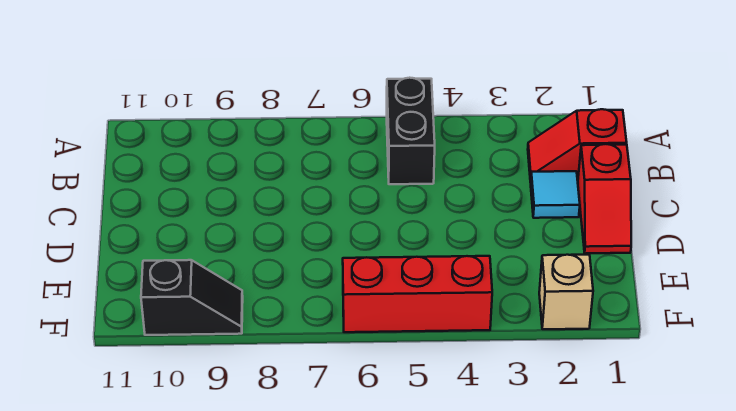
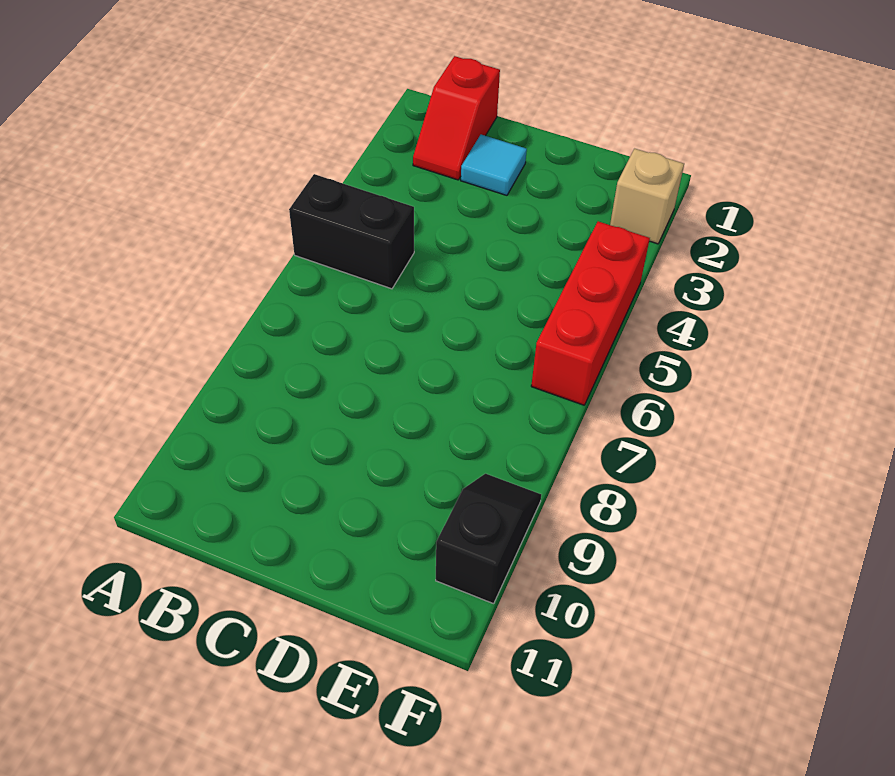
red slope C1:D1 level 1 top C -> none

